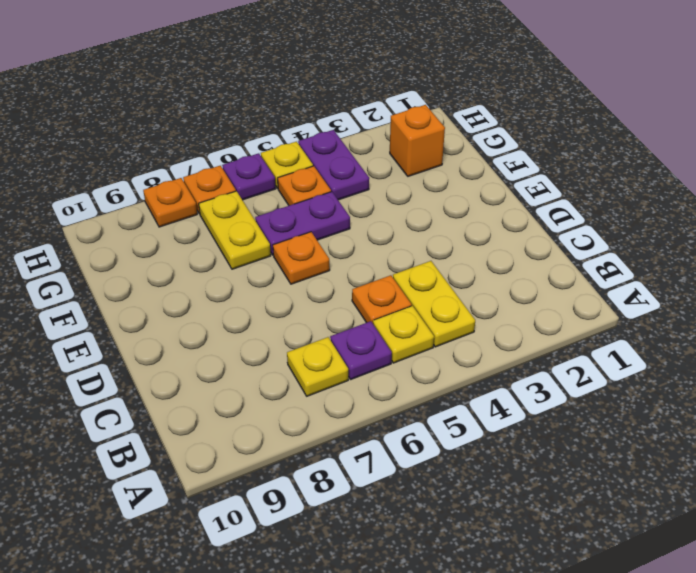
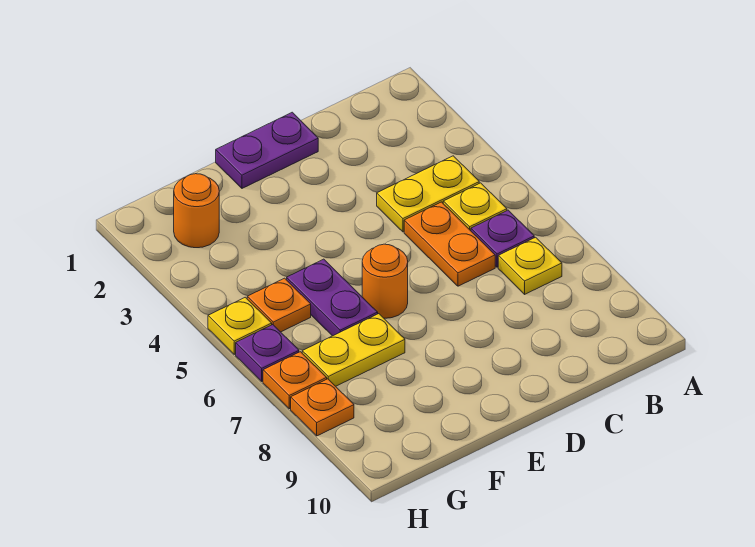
orange plate C5 level 1 -> orange plate C5:C6 level 1
orange plate E6 level 1 -> orange round brick E6 level 1
orange brick G2 level 1 -> orange round brick G2 level 1
purple plate G4:H4 level 1 -> purple plate D1:E1 level 1

